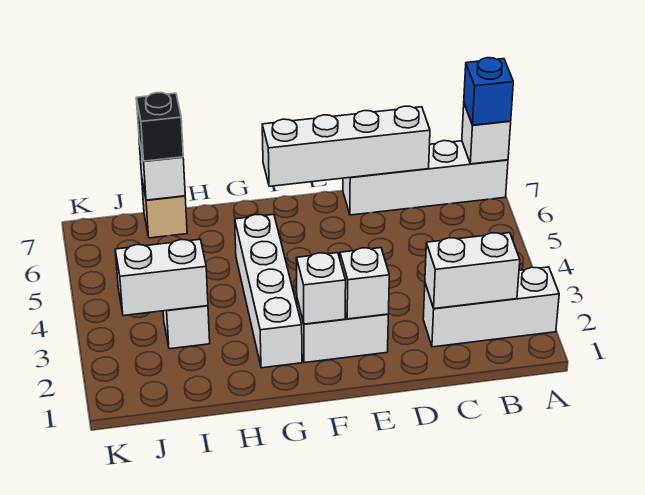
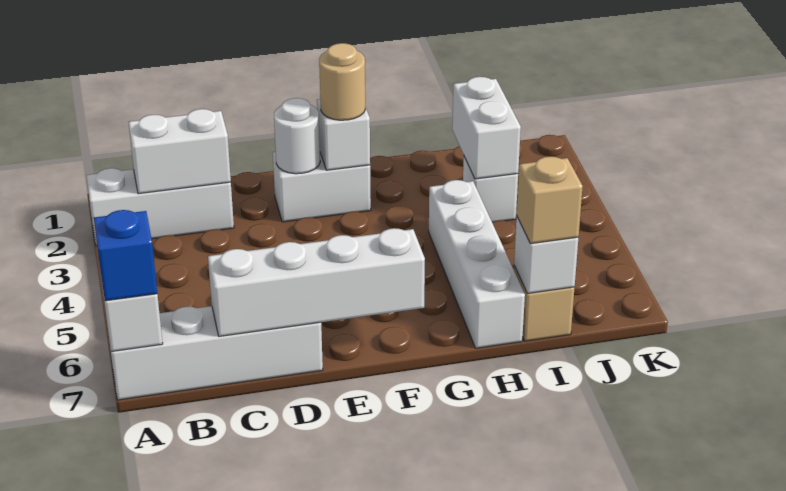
white brick E2 level 2 -> white round brick E2 level 2
none -> tan round brick F2 level 3
white brick G2:G5 level 1 -> white brick H4:H7 level 1
white brick I3:J3 level 2 -> white brick I2:I3 level 2
black brick I7 level 3 -> tan brick I7 level 3

